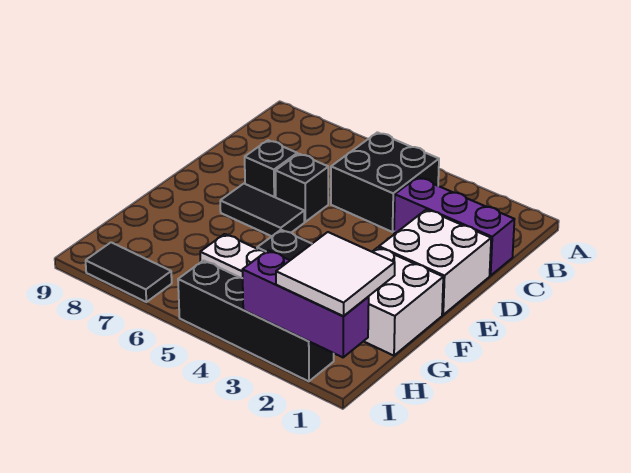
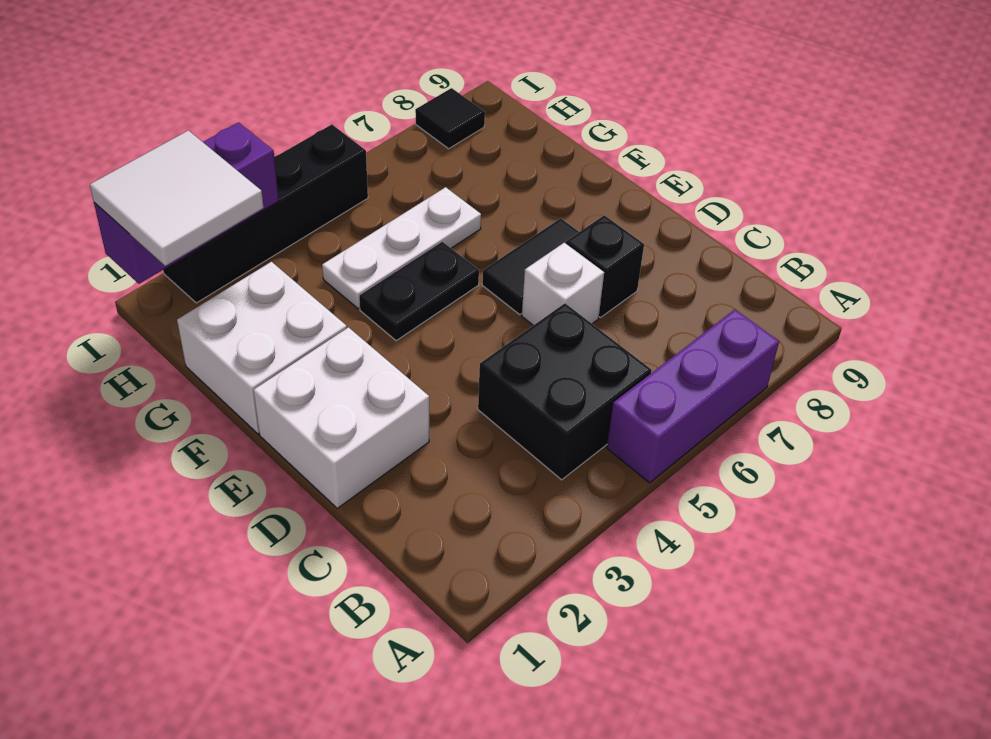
purple brick C1:C3 level 1 -> purple brick A5:A7 level 1
black brick D6 level 1 -> white brick D6 level 1
black tile I7:I8 level 1 -> black tile I8 level 1

